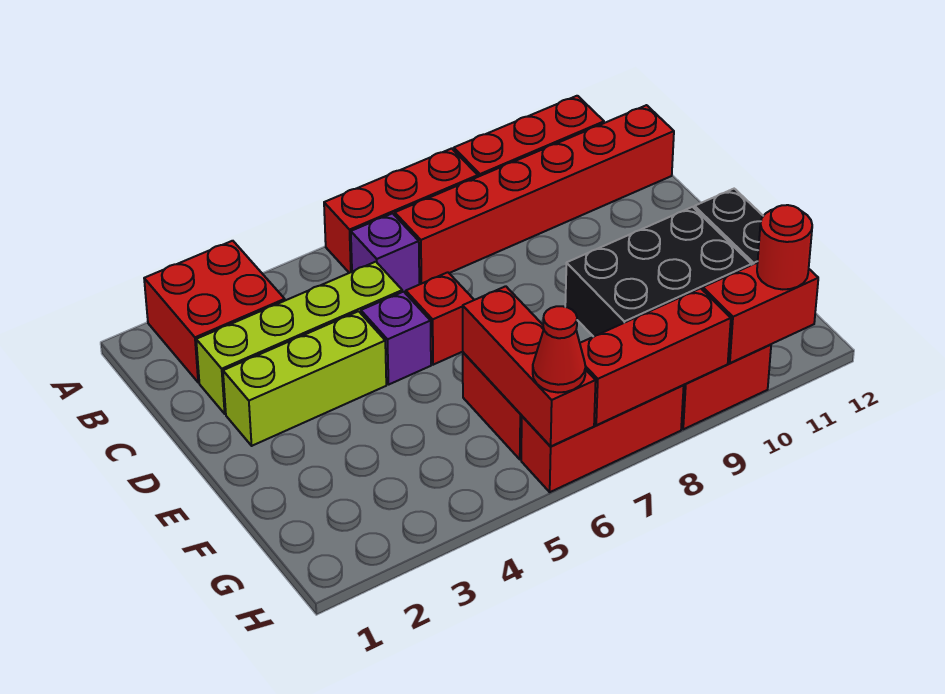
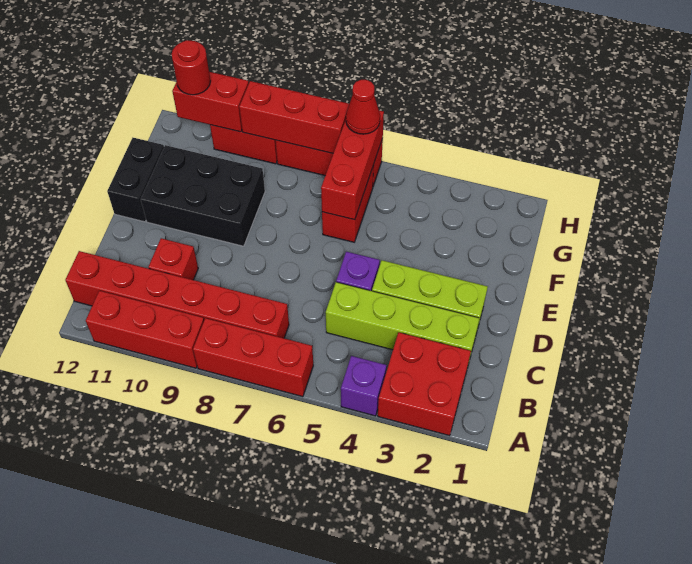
purple brick B6 level 1 -> purple brick A4 level 1
red brick D6 level 1 -> red brick C10 level 1

